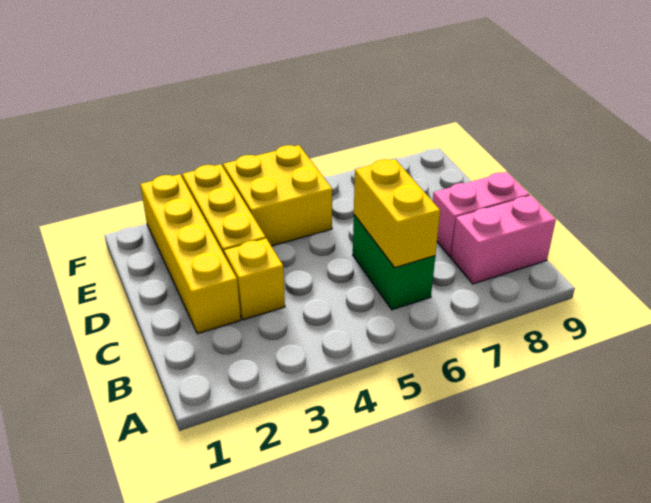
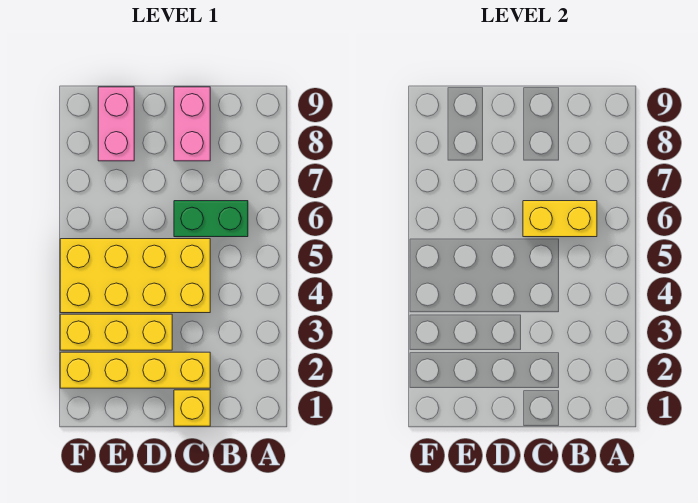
pink brick B8:B9 level 1 -> pink brick E8:E9 level 1
yellow brick C3 level 1 -> yellow brick C1 level 1
yellow brick E4:F5 level 1 -> yellow brick C4:F5 level 1

